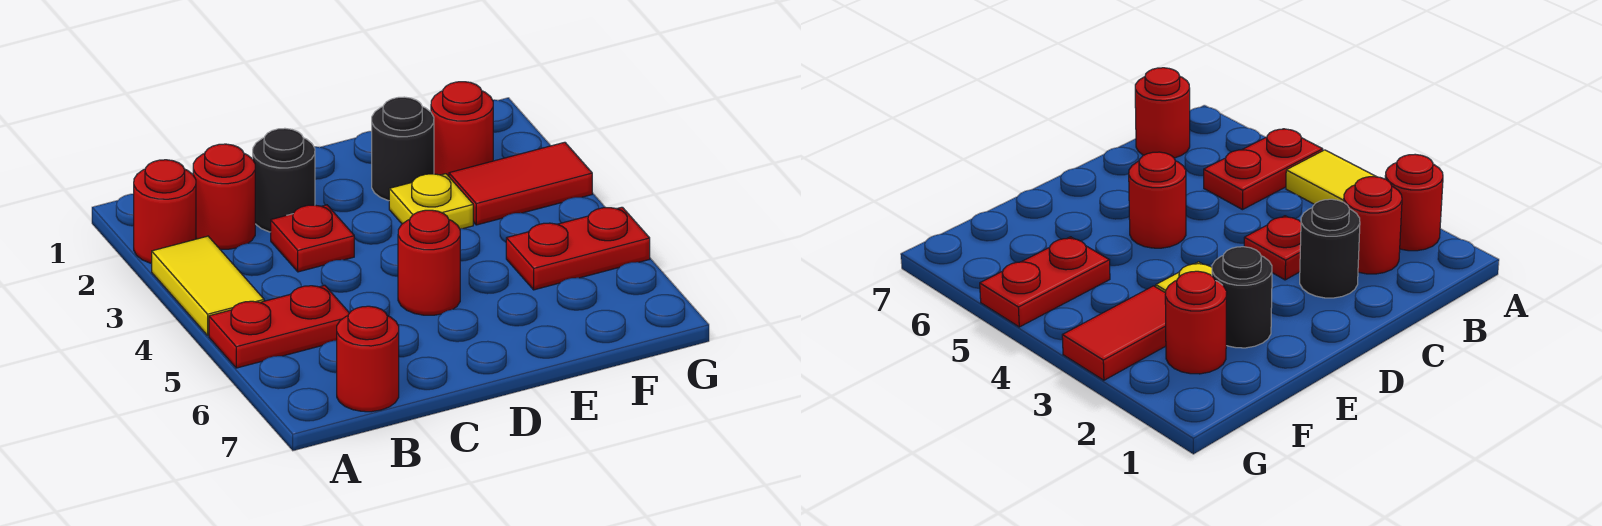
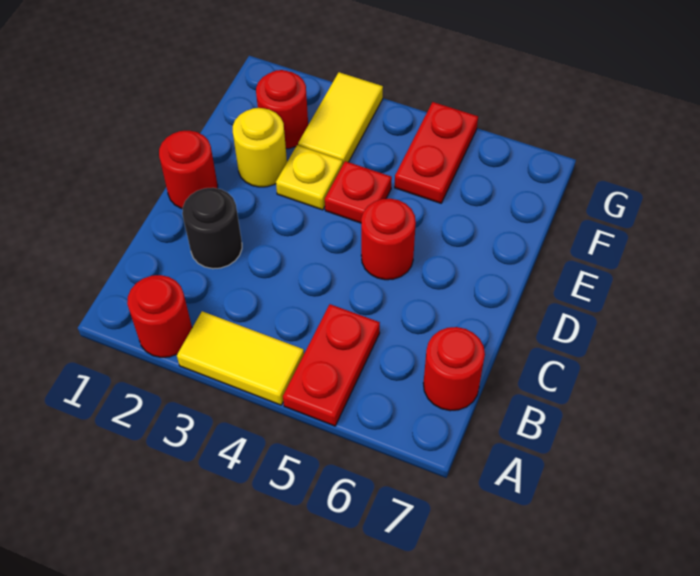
red round brick B2 level 1 -> red round brick D1 level 1
red plate C3 level 1 -> red plate E4 level 1
black round brick E2 level 1 -> yellow round brick E2 level 1
red tile F3:G3 level 1 -> yellow tile F3:G3 level 1

